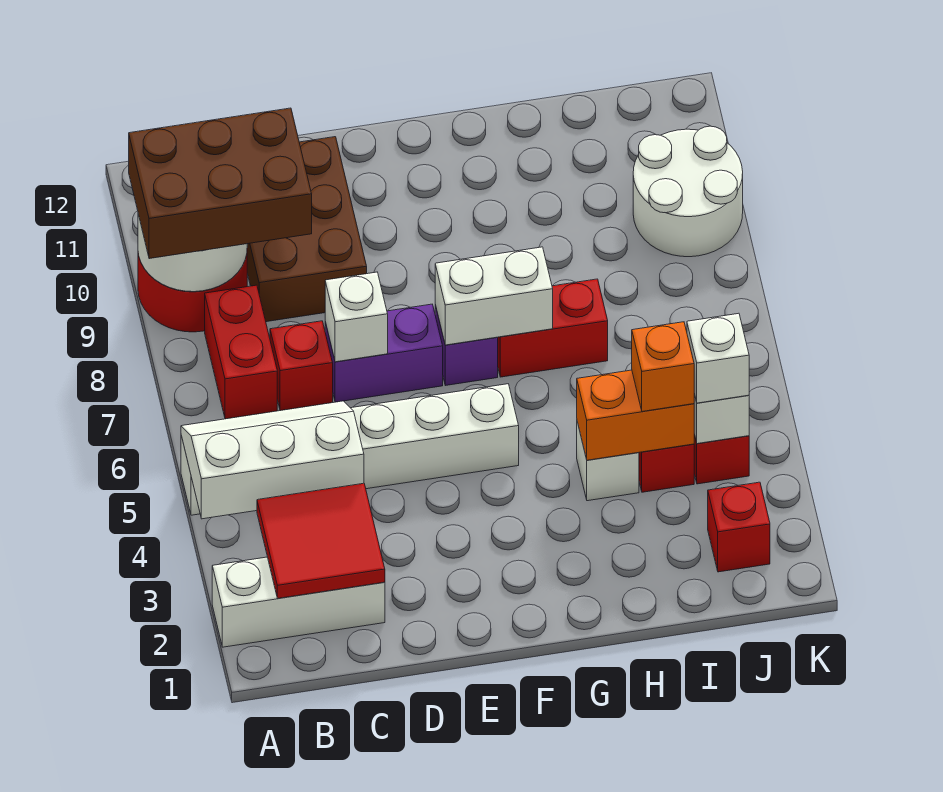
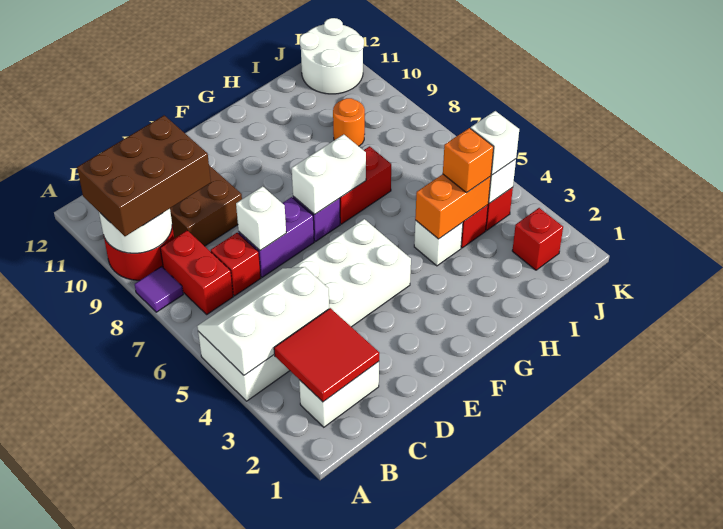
white brick A2:C2 level 1 -> white brick B2:C2 level 1
white brick A5:F5 level 1 -> white brick A4:F5 level 1
none -> purple tile A8 level 1
none -> orange round brick I9 level 1
white round brick J9:K10 level 1 -> white round brick J11:K12 level 1

